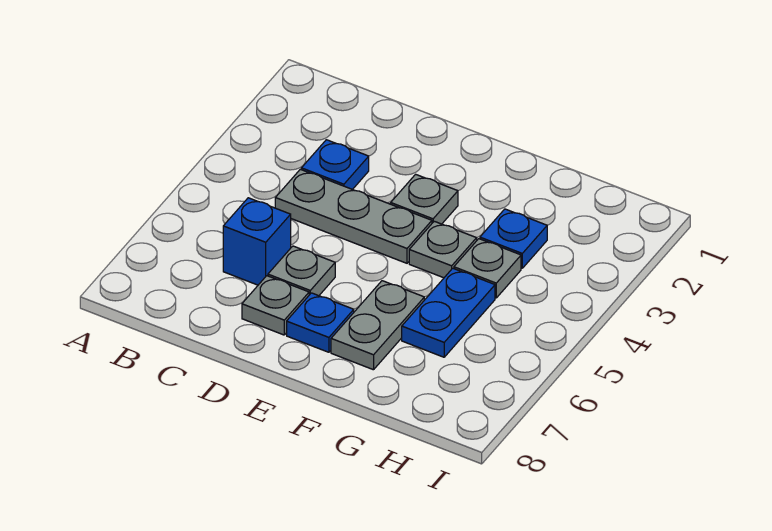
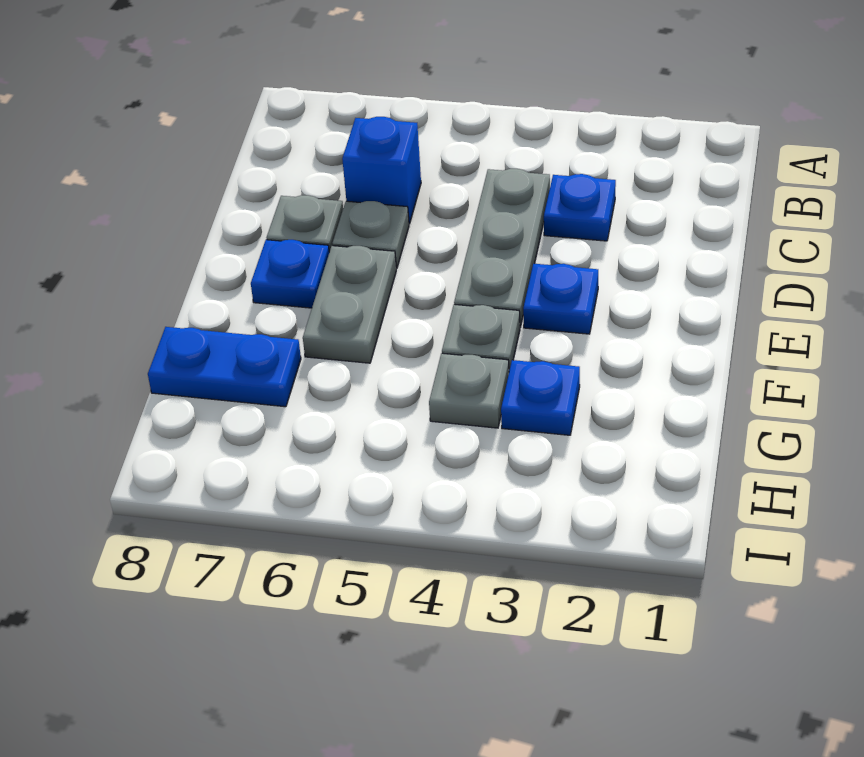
grey plate E3 level 1 -> blue plate E3 level 1
grey plate F6:F7 level 1 -> grey plate E6:F6 level 1
blue plate G5:G6 level 1 -> blue plate G7:G8 level 1

